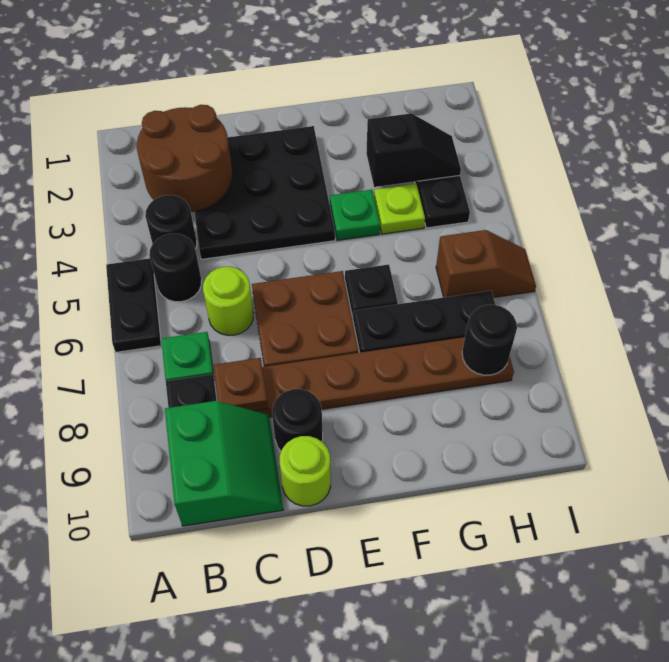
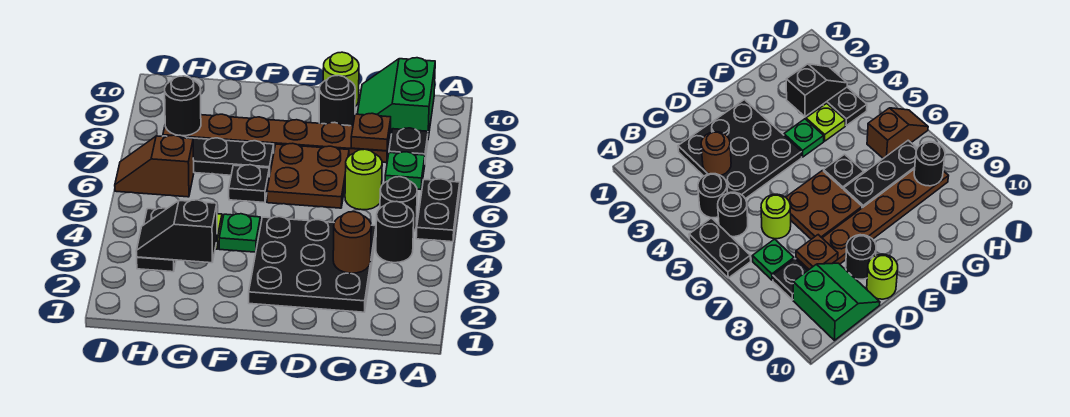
brown round brick B2:C3 level 2 -> brown round brick C3 level 2

